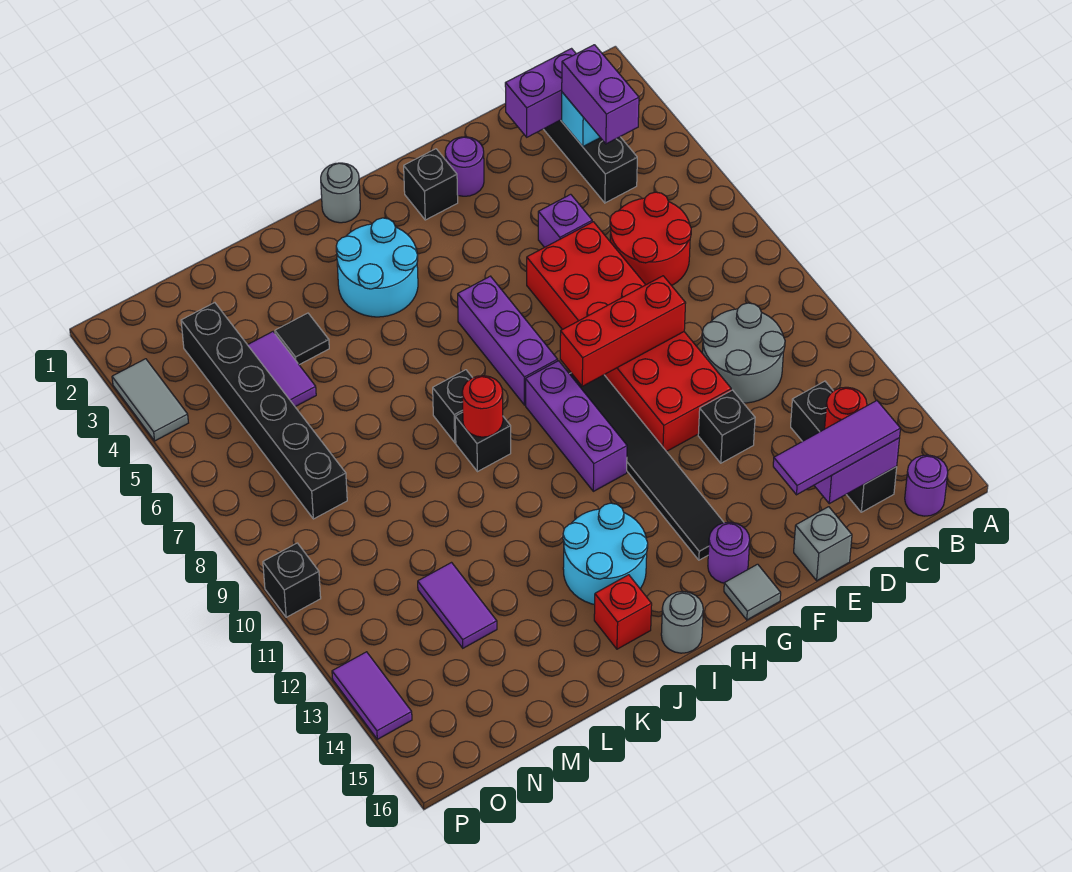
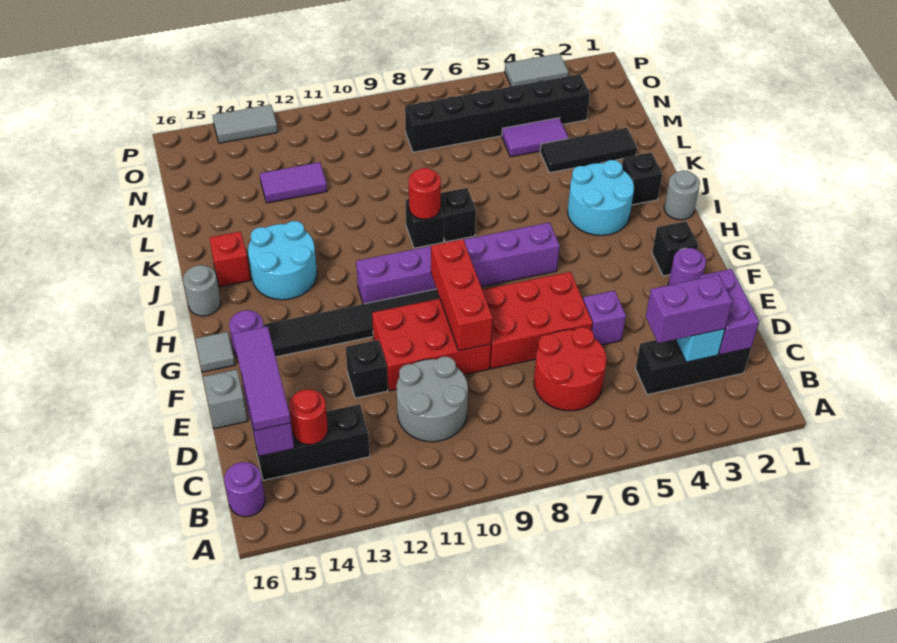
black tile L4 level 1 -> black tile L2:L4 level 1
black brick P10 level 1 -> black brick J2 level 1
purple tile P13:P14 level 1 -> grey tile P13:P14 level 1

